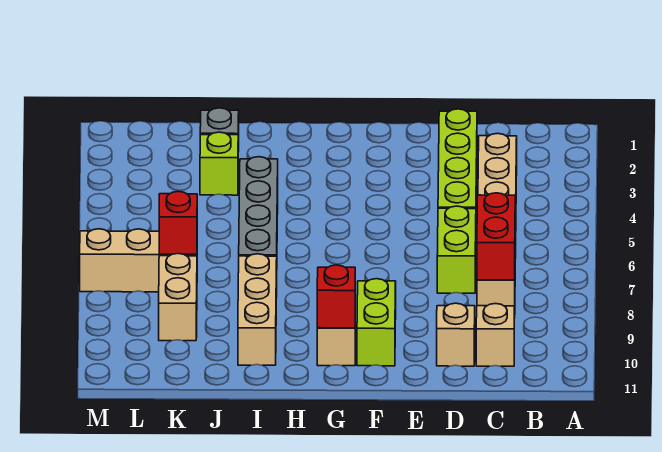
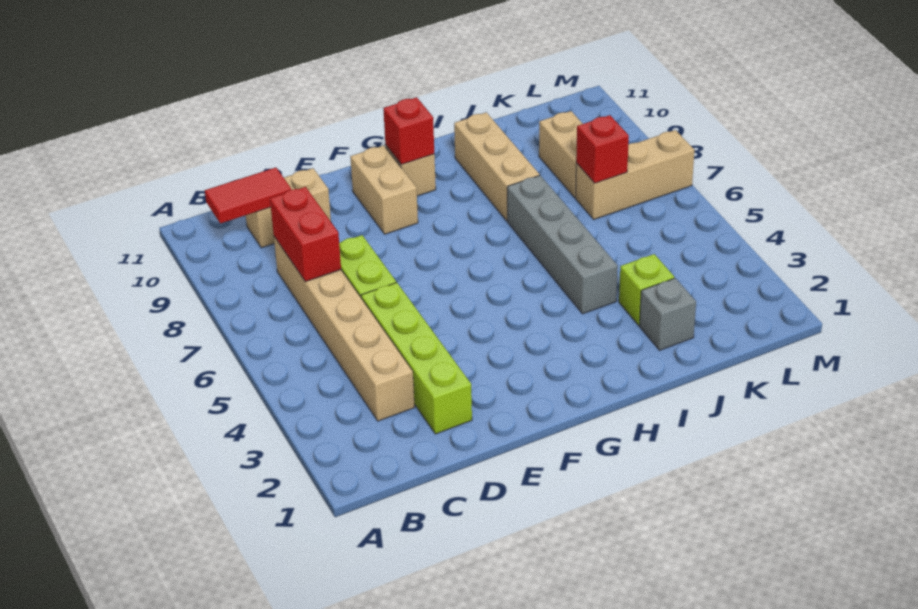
none -> red tile B10:C10 level 2
lime brick F9:F10 level 1 -> tan brick F9:F10 level 1

